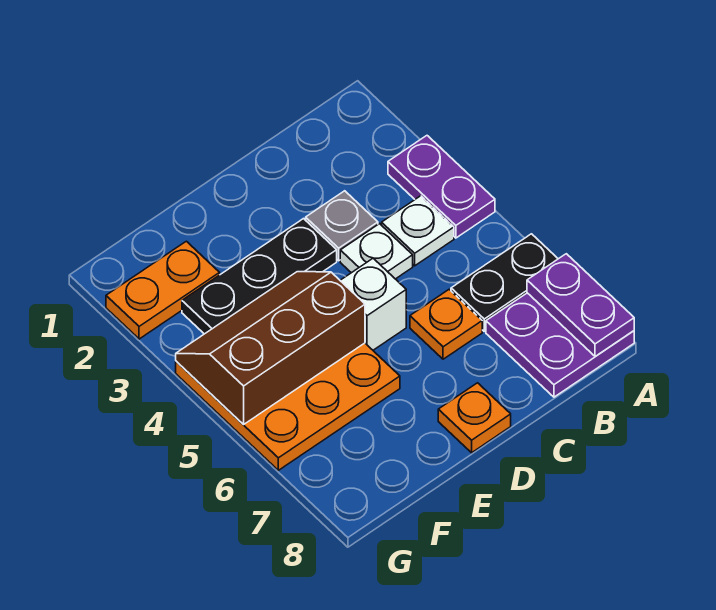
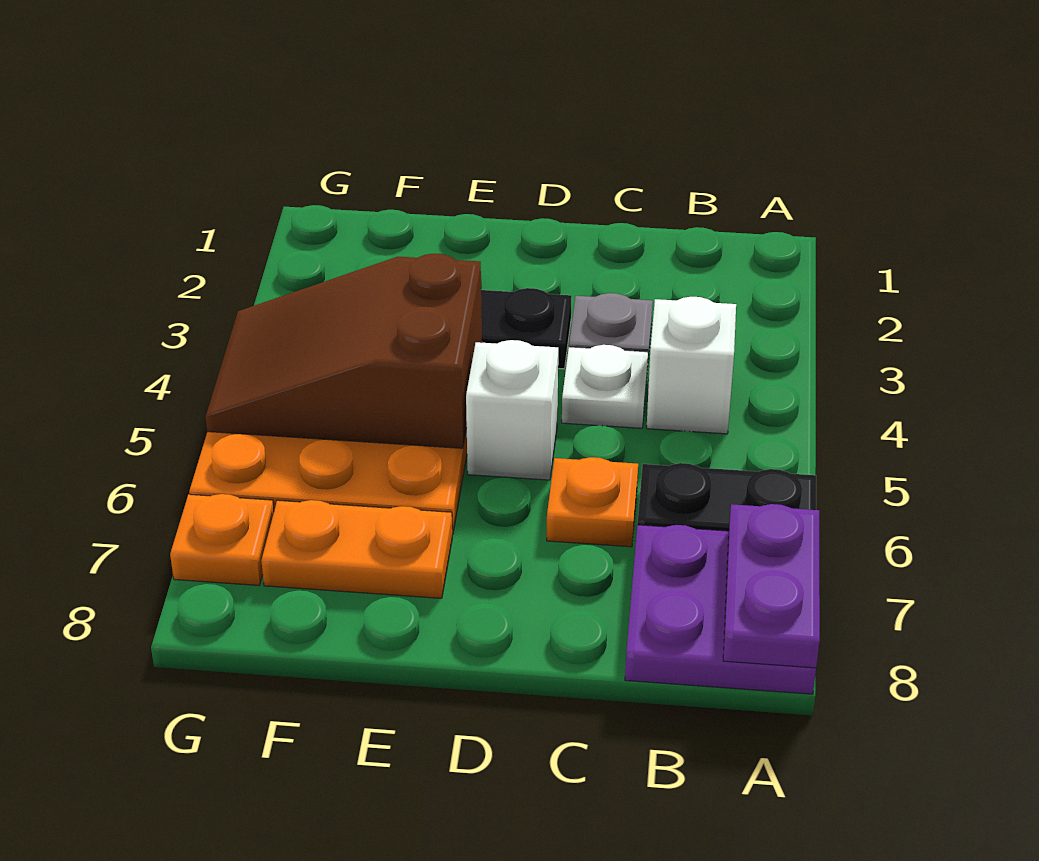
purple plate A3:A4 level 1 -> none
white plate B4 level 1 -> white brick B4 level 1
orange plate D8 level 1 -> orange plate G7 level 1
brown slope E4:G5 level 2 top 5 -> brown slope E4:G5 level 2 top E
orange plate F2:G2 level 1 -> orange plate E7:F7 level 1

